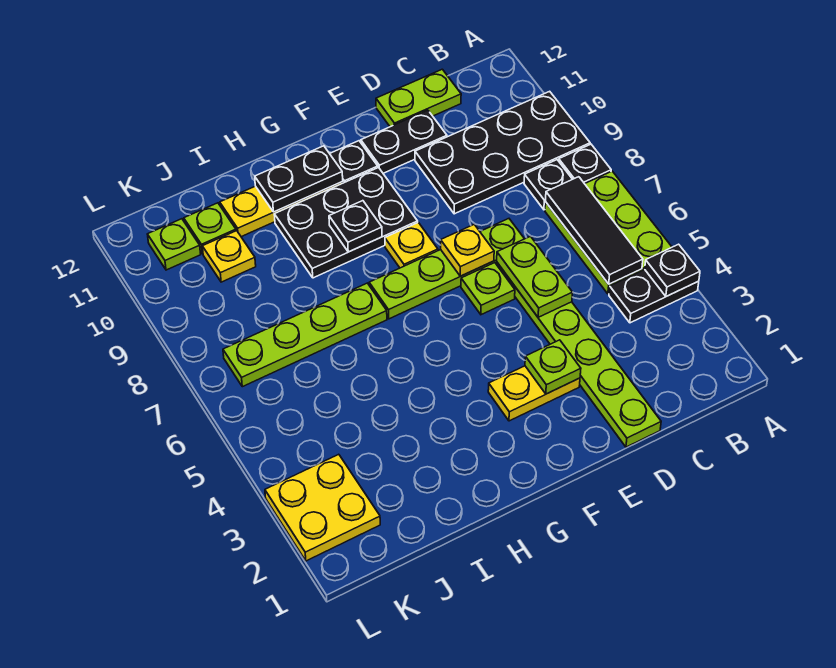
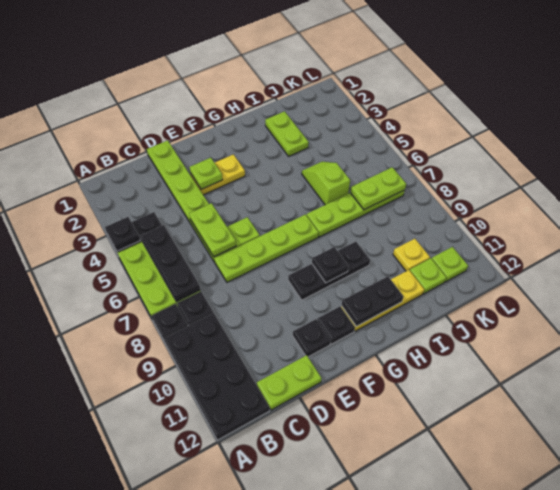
black plate A9:D10 level 1 -> black plate A9:B12 level 1
black tile B5:B7 level 2 -> black plate B5:B7 level 2
black plate D11:E11 level 1 -> black plate E11 level 1
yellow plate E7 level 2 -> none
yellow plate F8 level 1 -> none
black plate F9:H10 level 1 -> black plate F9:H9 level 1
none -> lime plate I2:I3 level 1
none -> lime slope I5:I6 level 1 top 6
none -> lime plate J7:K7 level 2
yellow plate K2:L3 level 1 -> none

